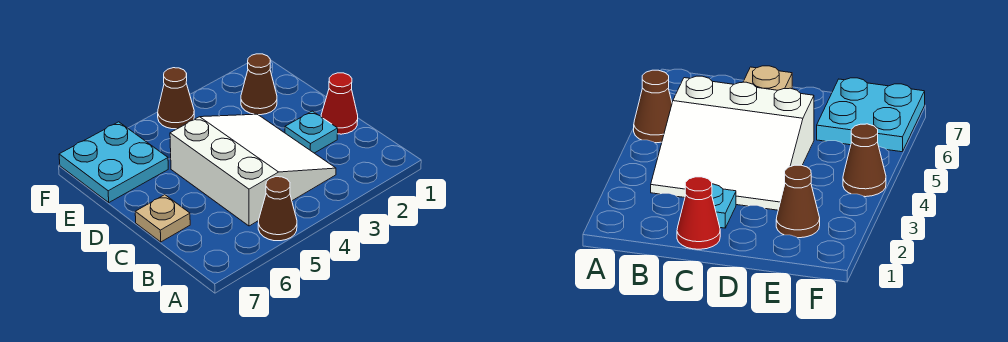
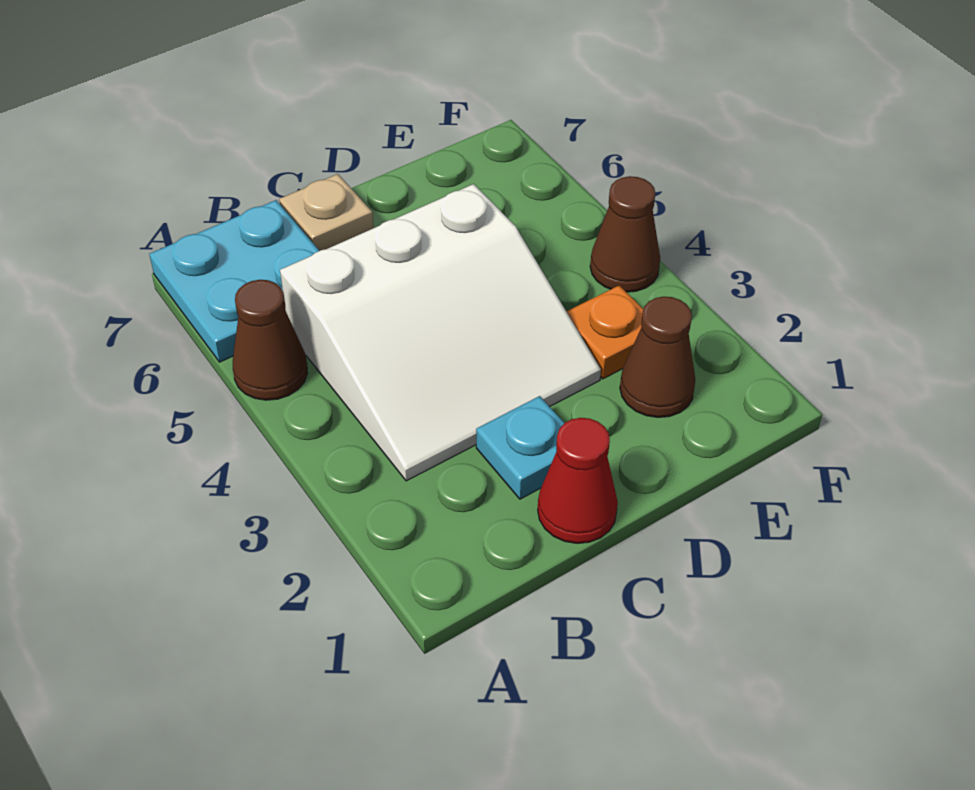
none -> orange plate E3 level 1
cyan plate E6:F7 level 1 -> cyan plate A6:B7 level 1

